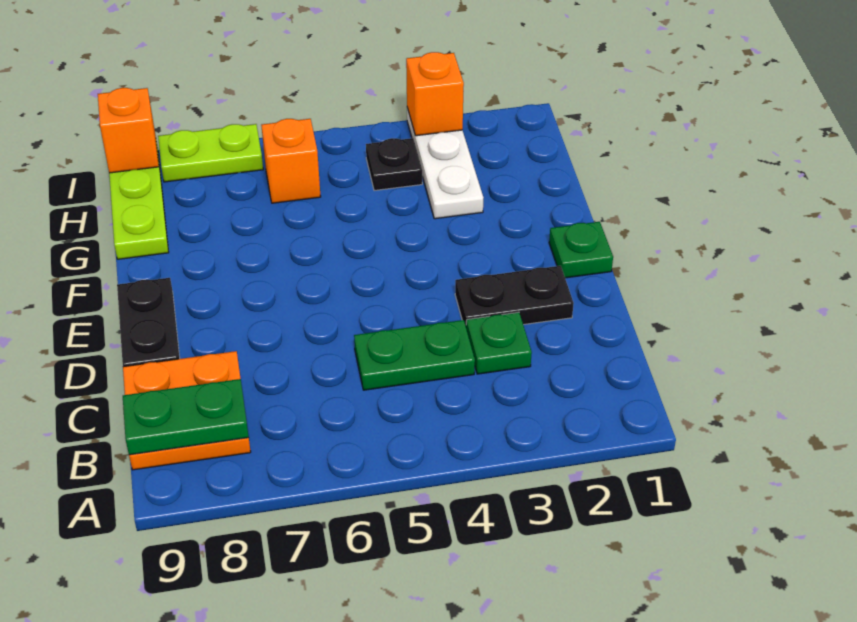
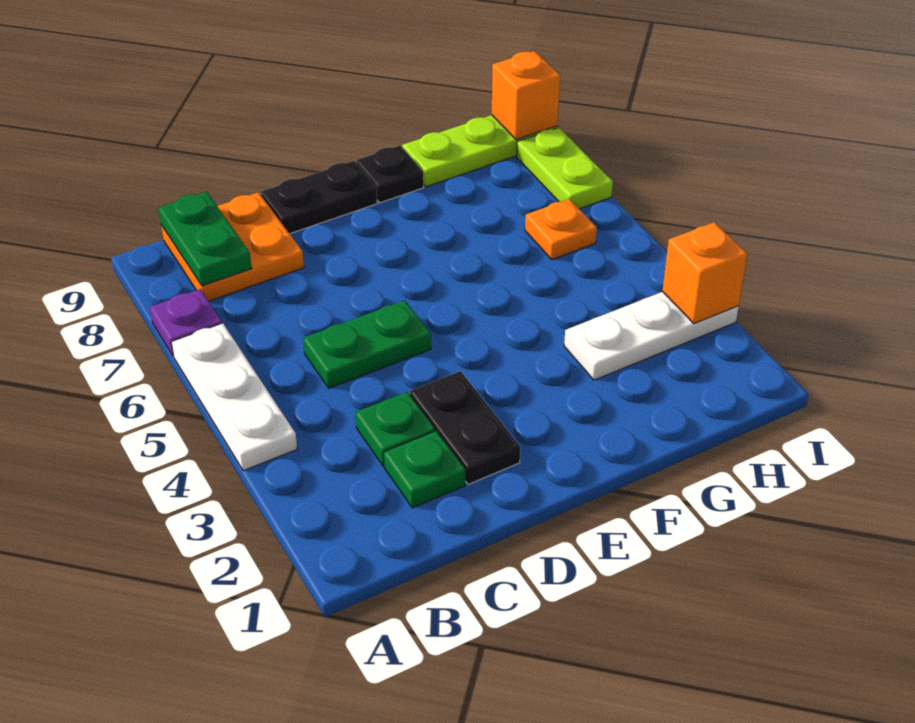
none -> white plate A4:A6 level 1
none -> purple plate A7 level 1
green plate C4:C5 level 1 -> green plate C5:D5 level 1
green plate E1 level 1 -> green plate C2 level 1
black plate H4 level 1 -> black plate F9 level 1
orange brick H6 level 1 -> orange plate H6 level 1

